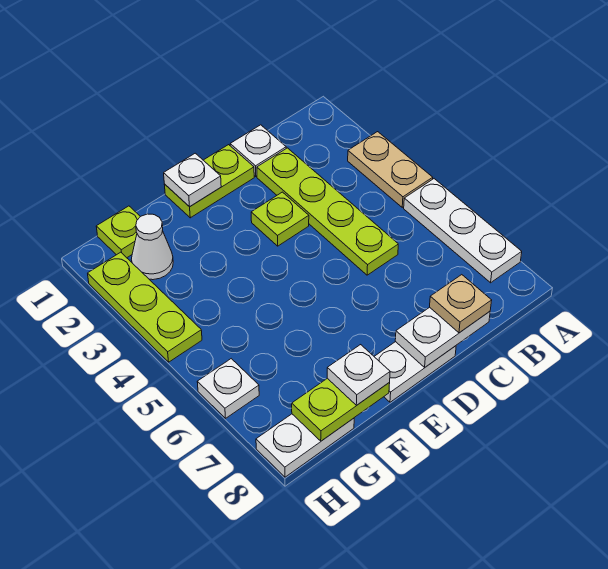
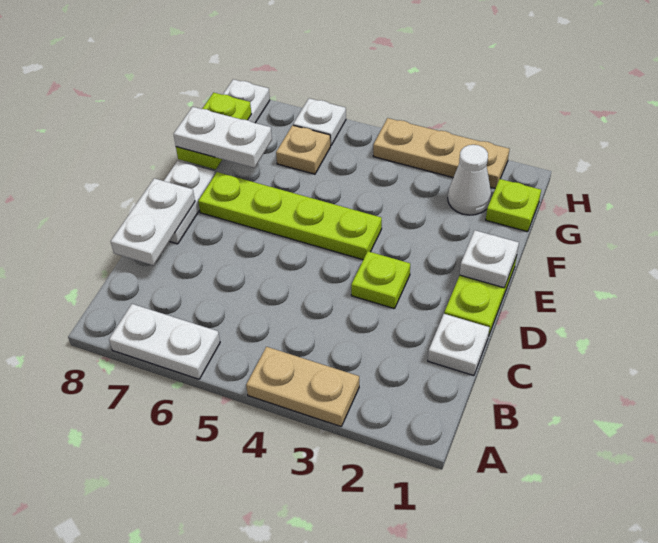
white plate A5:A7 level 1 -> white plate A6:A7 level 1
lime plate C2:C5 level 1 -> lime plate E4:E7 level 1
tan plate C8 level 3 -> tan plate G6 level 1
white plate F8 level 3 -> white plate F7:F8 level 3
lime plate H2:H4 level 1 -> tan plate H2:H4 level 1

